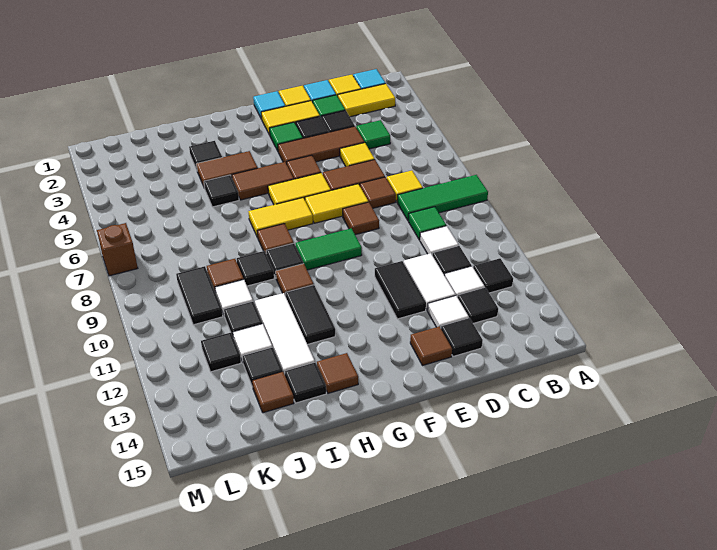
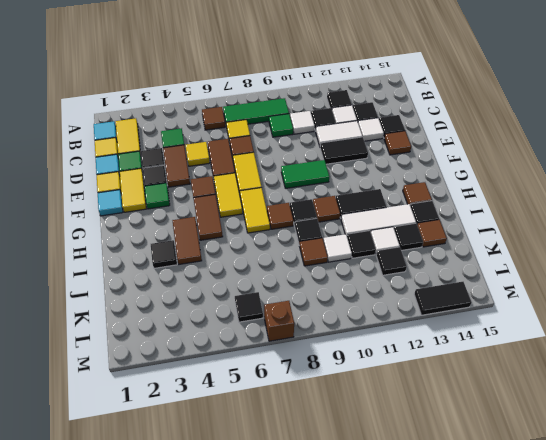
green tile A8:C8 level 1 -> green tile B7:B9 level 1
brown tile D4:F4 level 1 -> brown tile D4:E4 level 1
brown tile E8 level 1 -> brown tile B6 level 1
green tile F9:G9 level 1 -> green tile F9:F10 level 1
black tile I5 level 1 -> black tile L6 level 1
black tile K9:K10 level 1 -> black tile M13:M14 level 1

